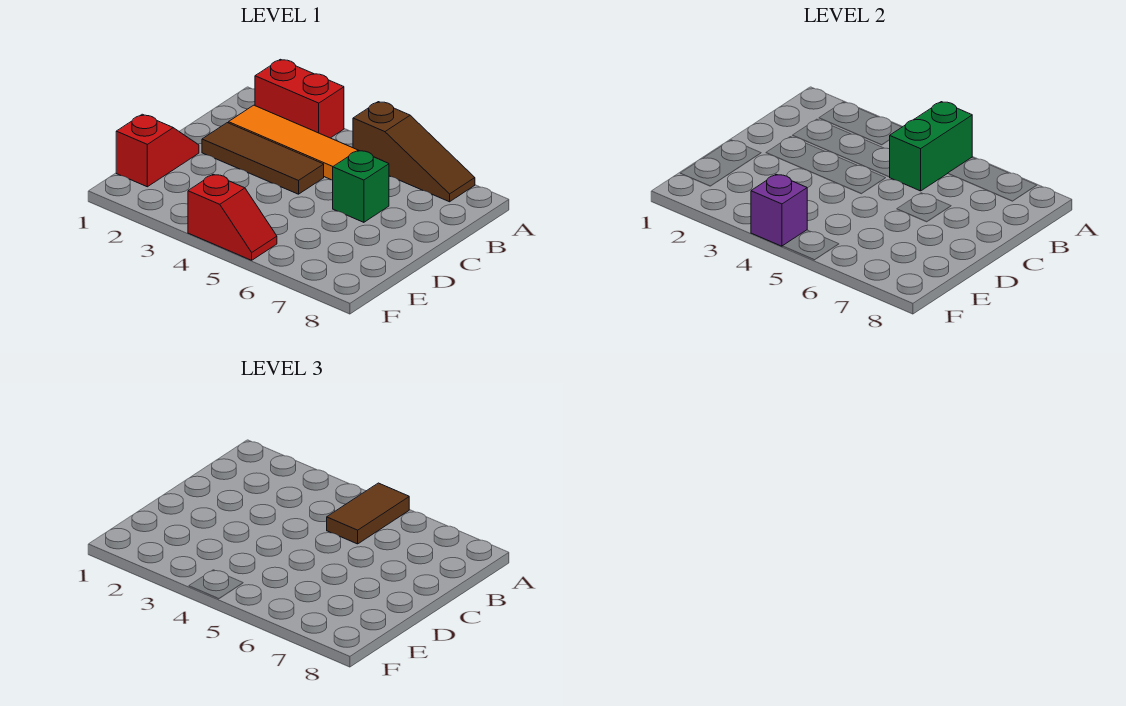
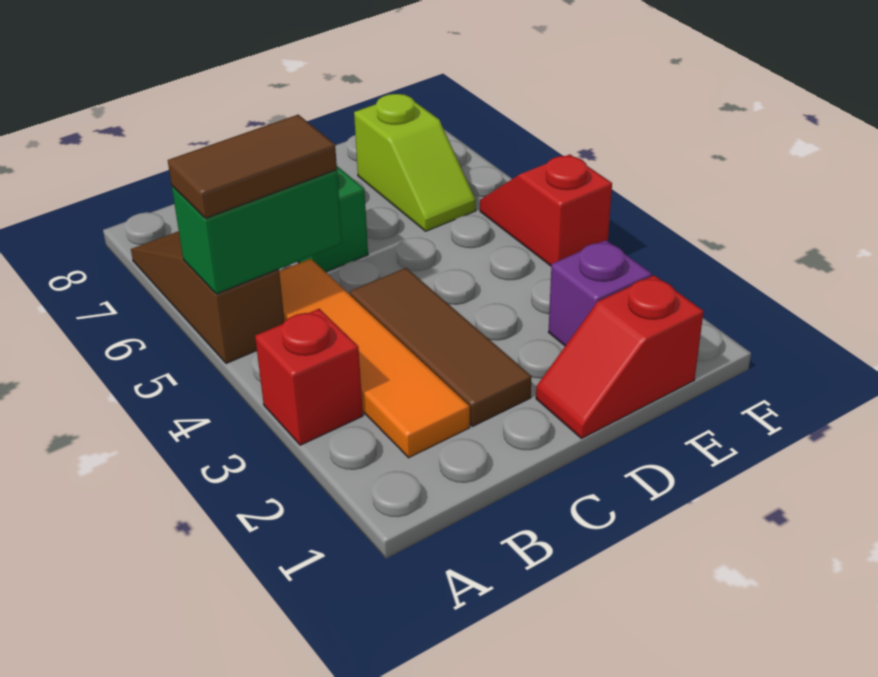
red brick A2:A3 level 1 -> red brick A3 level 1
none -> lime slope E6:E7 level 1 top 7
purple brick F4 level 2 -> purple brick E2 level 1

